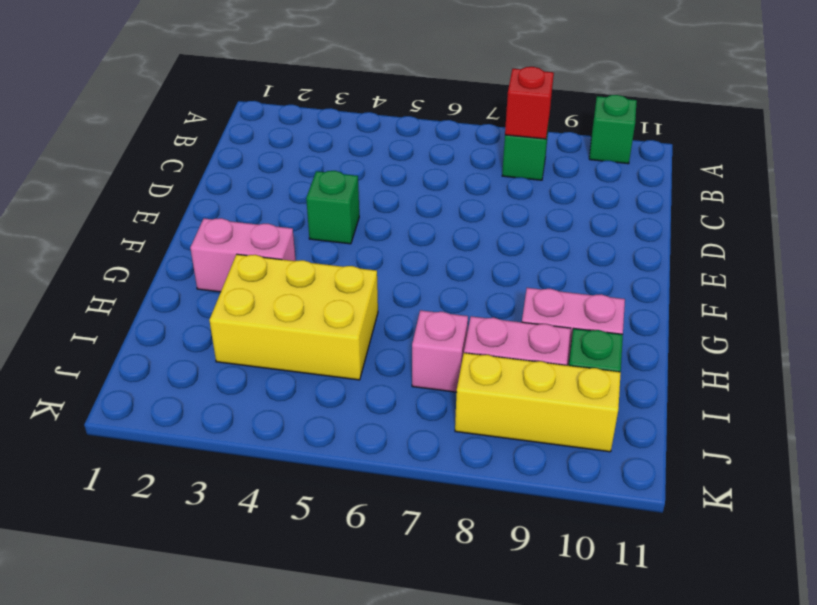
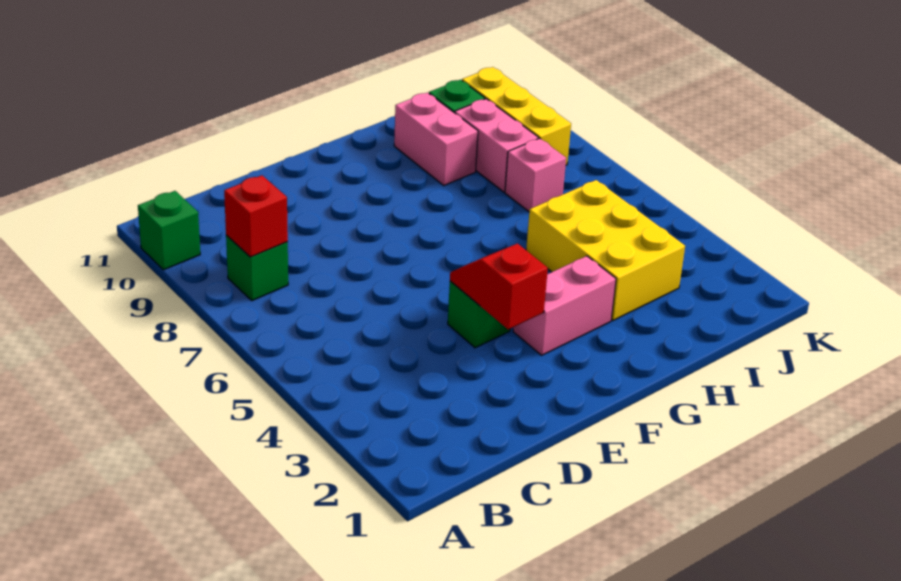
none -> red slope E3:E4 level 2 top 3
pink brick G2:G3 level 1 -> pink brick F3:G3 level 1

